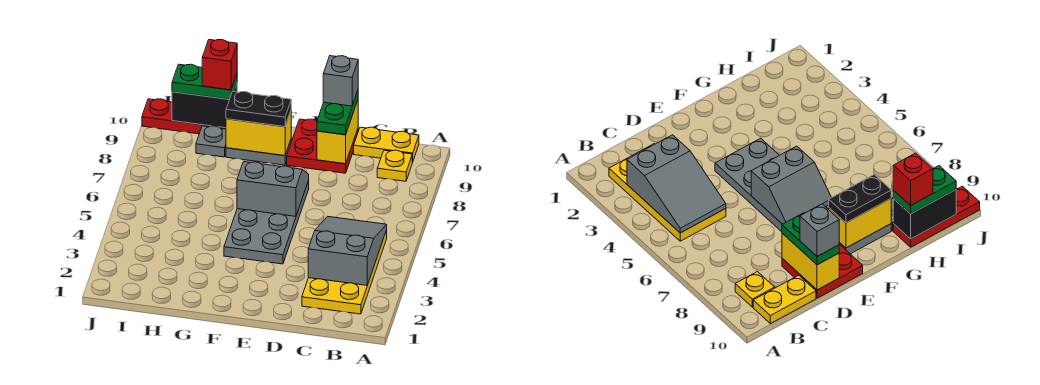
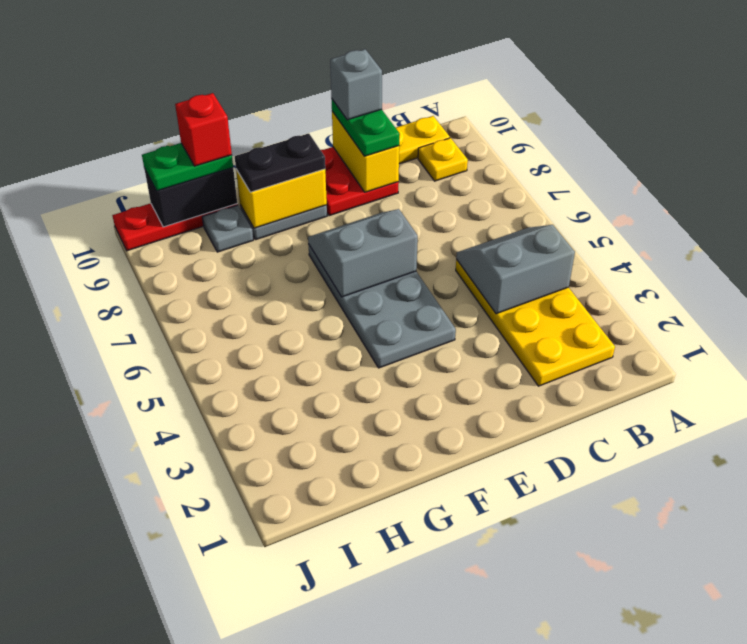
grey slope B3:C5 level 2 top 3 -> grey slope B4:C5 level 2 top 4

